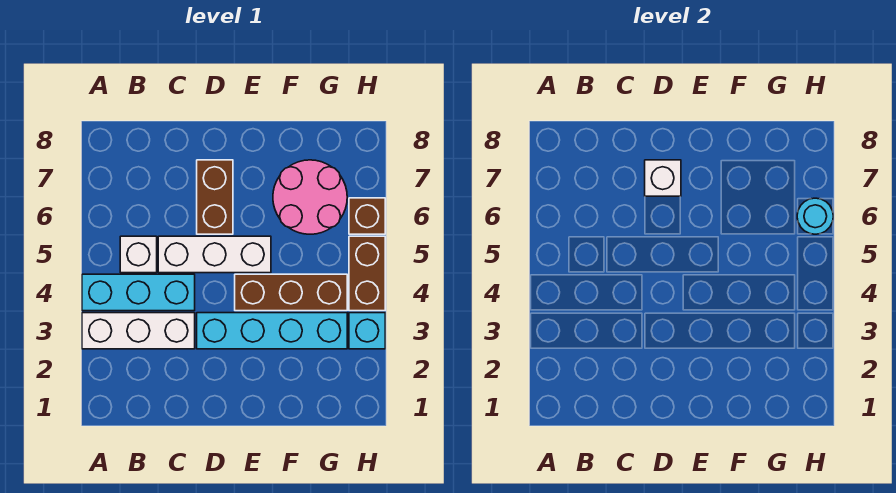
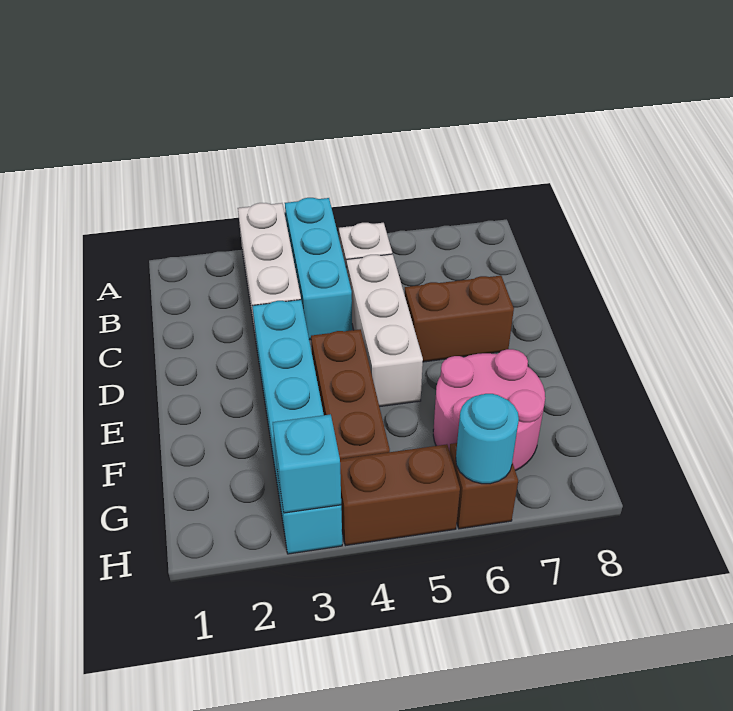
white brick D7 level 2 -> none
none -> cyan brick H3 level 2

